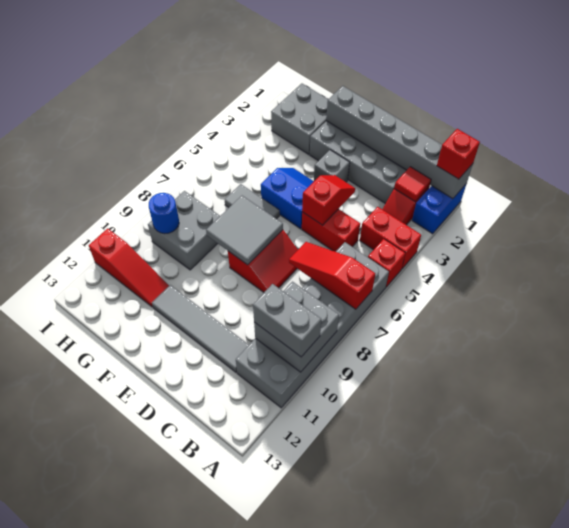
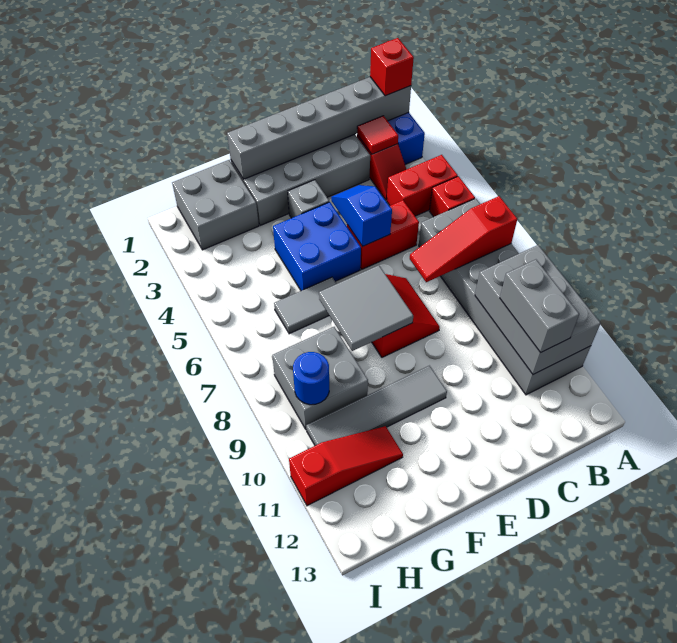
grey brick A9:B10 level 2 -> grey brick A9:B11 level 2
grey brick A10:B10 level 3 -> grey brick B10:B11 level 3
grey tile C11:F11 level 1 -> grey tile E10:H10 level 1
red slope D4:D5 level 2 top 5 -> blue slope D4:D5 level 2 top 5
blue slope E4:F5 level 1 top 5 -> blue brick E4:F5 level 1

